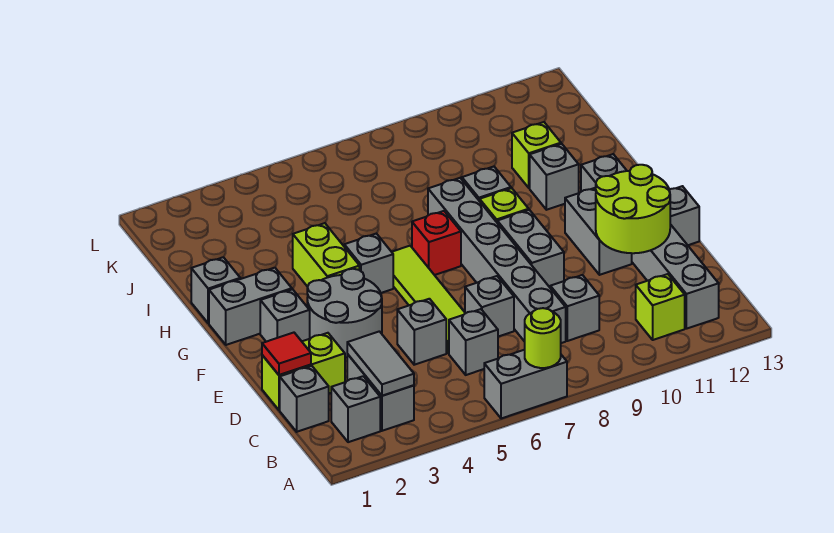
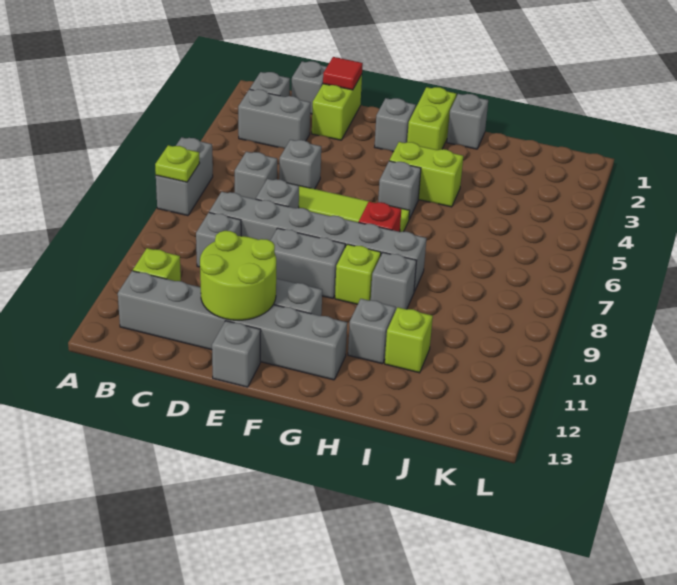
lime round brick A7 level 2 -> lime plate A7 level 2
grey tile B3:C3 level 2 -> none
grey round brick E3:F4 level 1 -> none
grey brick G1:G2 level 1 -> lime brick G1:G2 level 1

